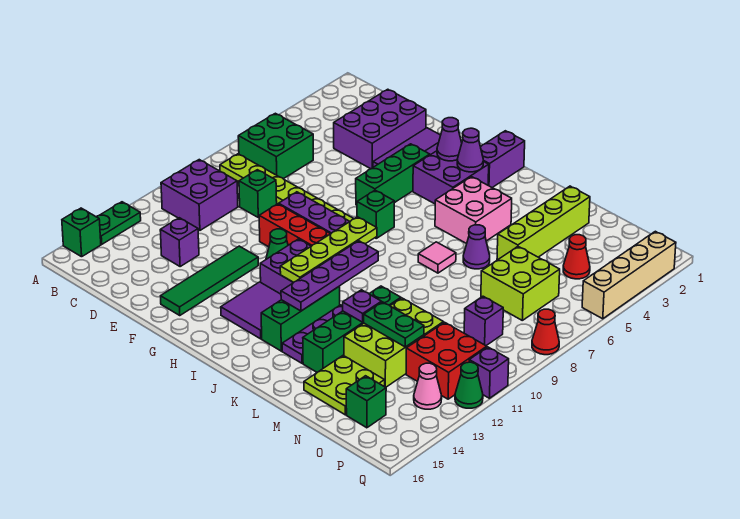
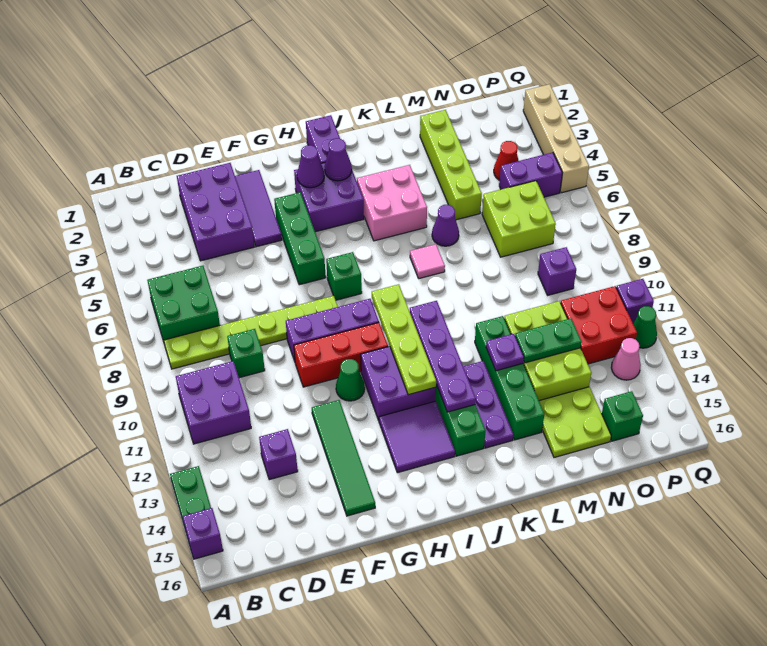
green brick A15 level 1 -> purple brick A15 level 1
none -> purple brick O5:P5 level 1
red cone Q8 level 1 -> none

